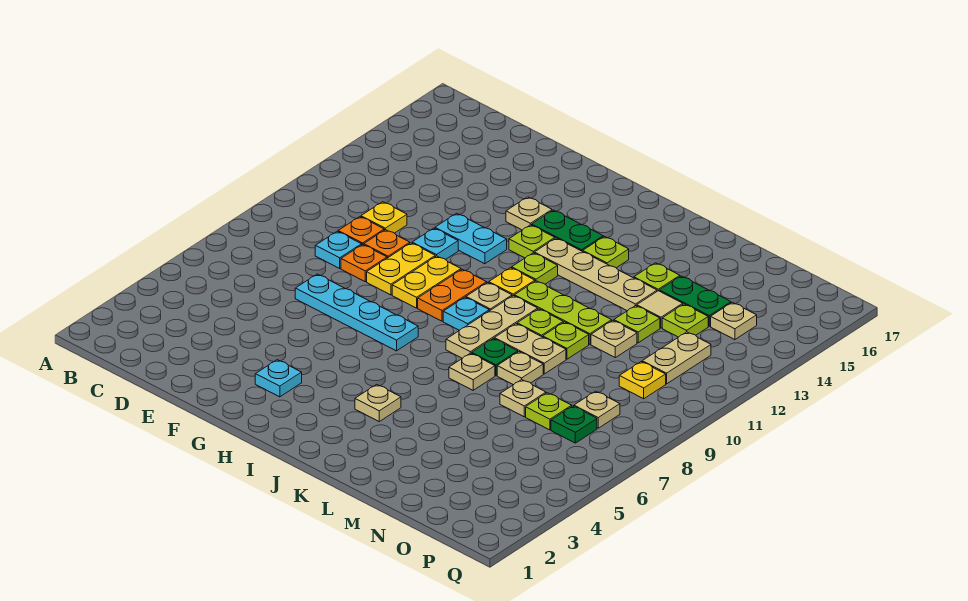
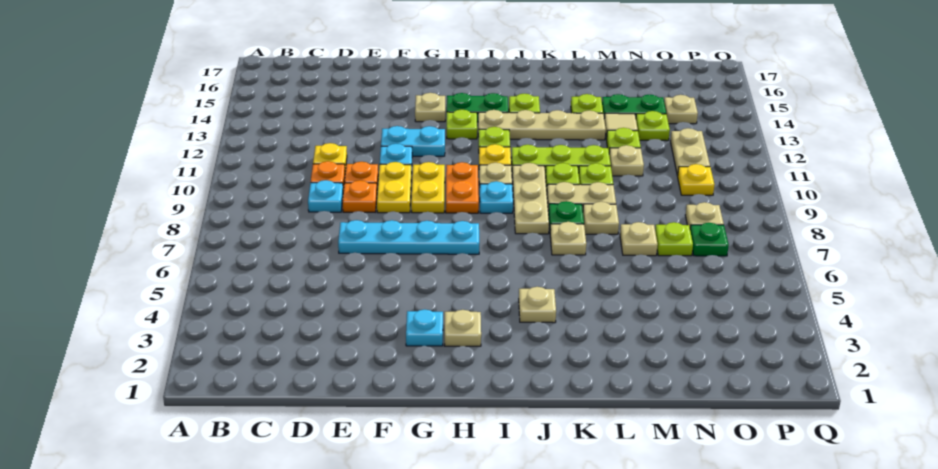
none -> tan plate H3 level 1

